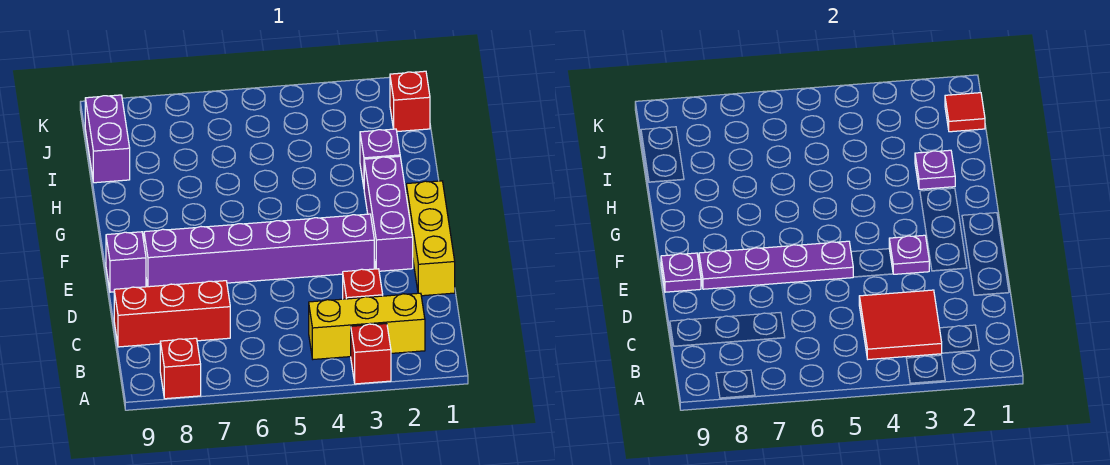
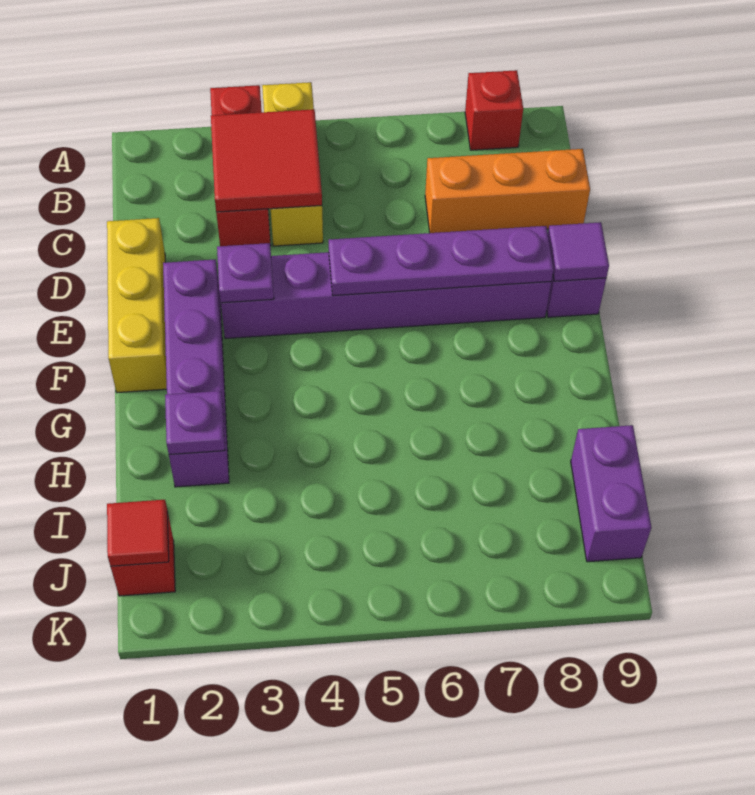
yellow brick B2:B4 level 1 -> yellow brick A4:C4 level 1
red brick C7:C9 level 1 -> orange brick C7:C9 level 1
purple plate E9 level 2 -> purple tile E9 level 2

